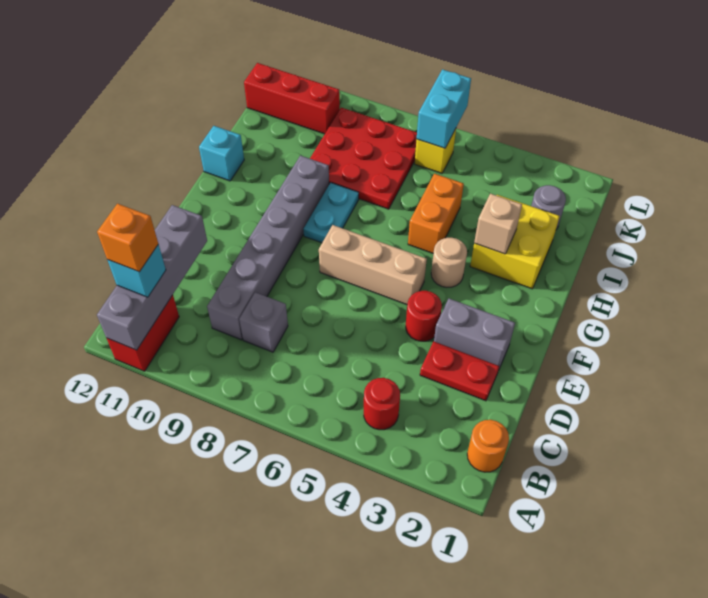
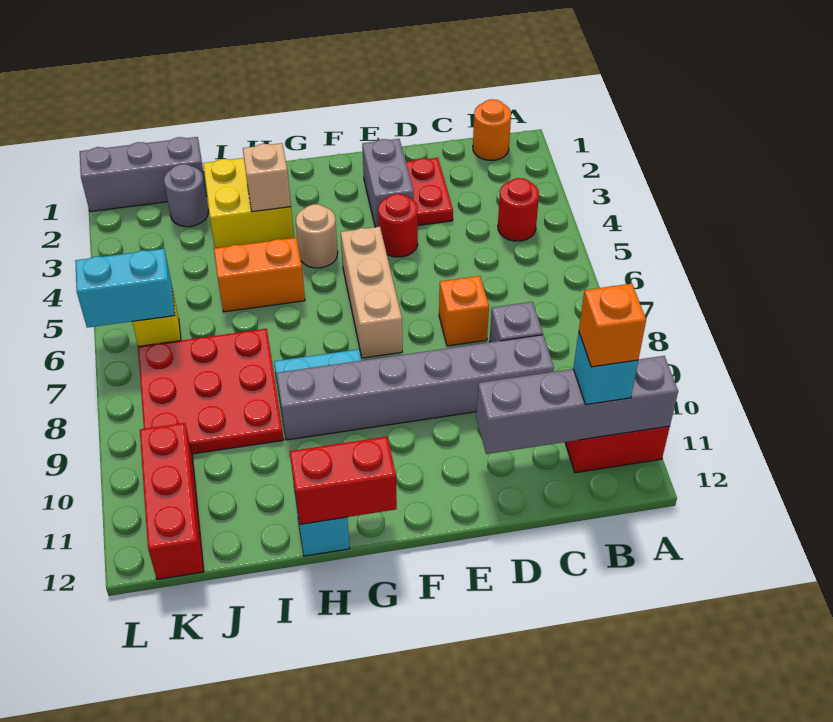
none -> orange brick D7 level 1
none -> red brick G12:H12 level 2
none -> grey brick J1:L1 level 1

